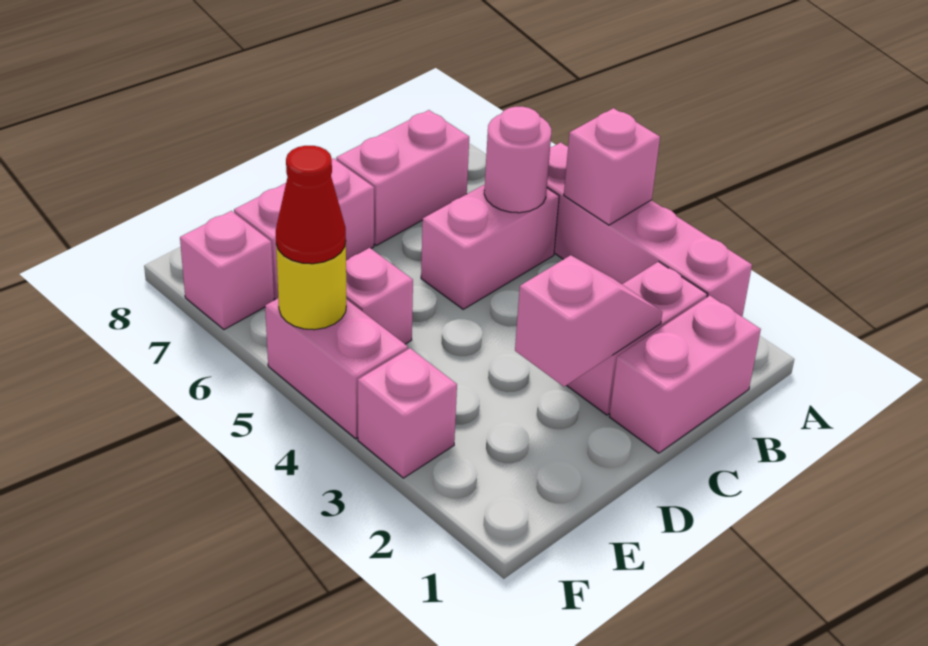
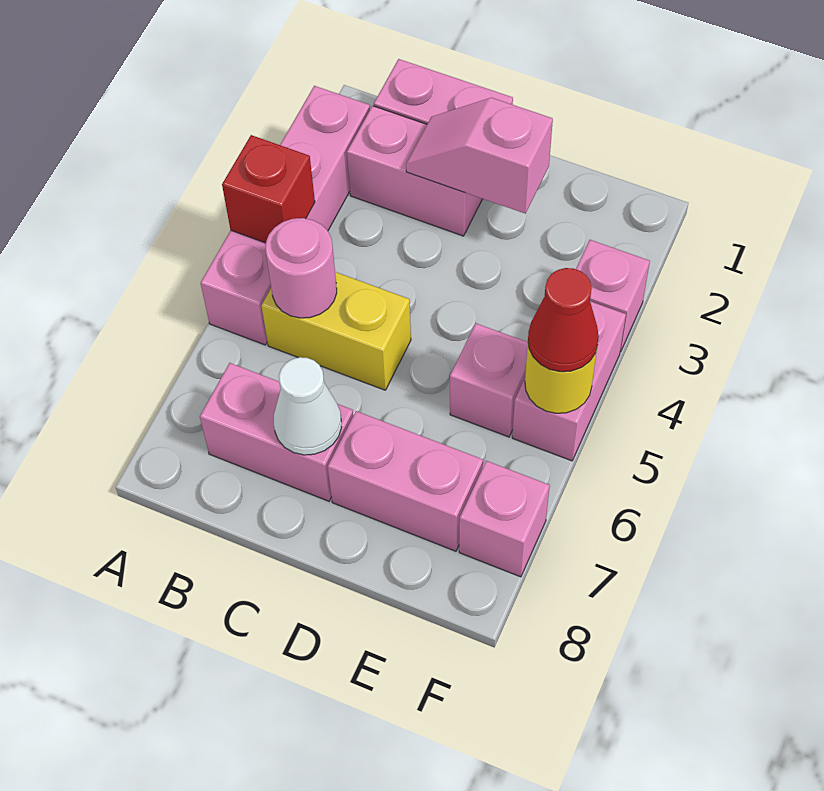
pink brick A4 level 2 -> red brick A4 level 2
pink brick B5:C5 level 1 -> yellow brick B5:C5 level 1
none -> white cone C7 level 2

